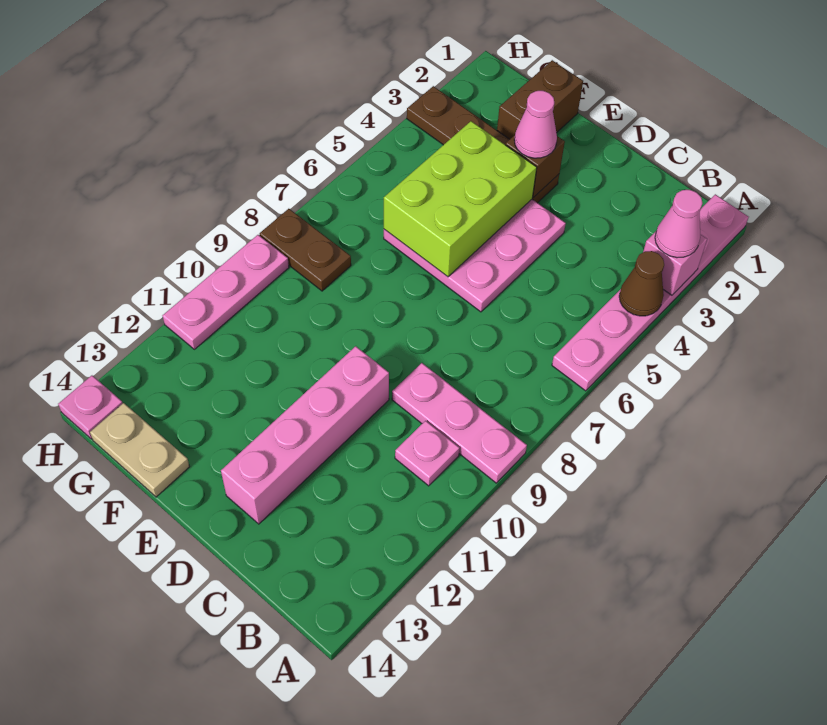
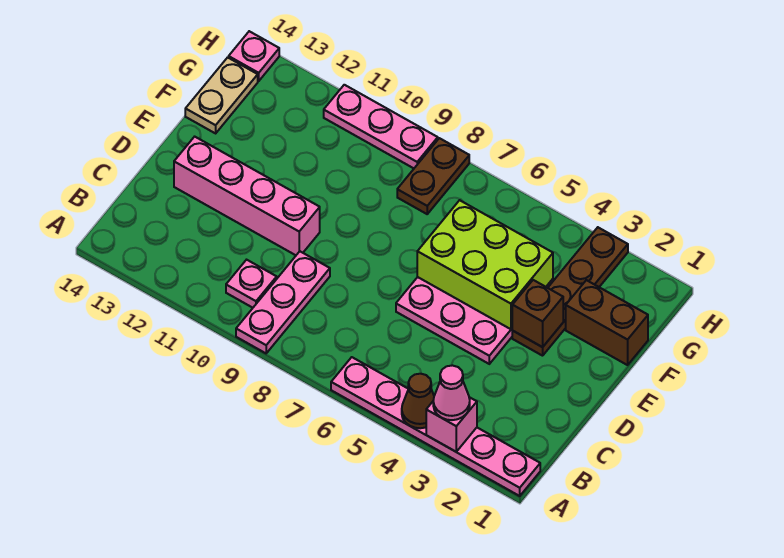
pink cone E3 level 3 -> none

